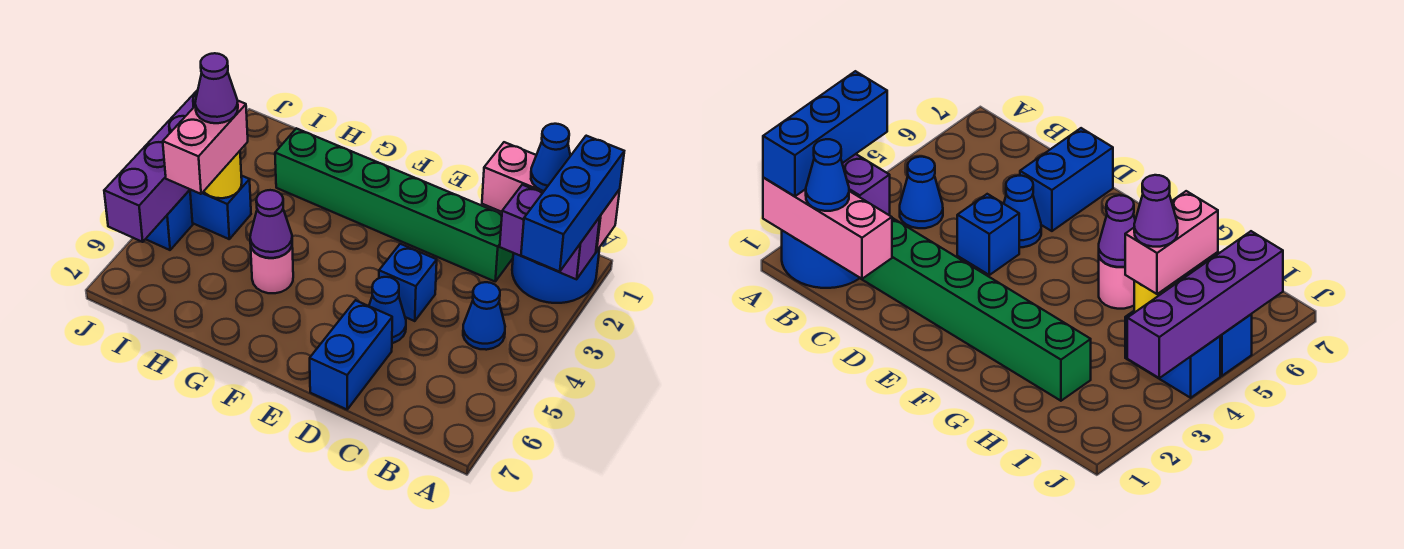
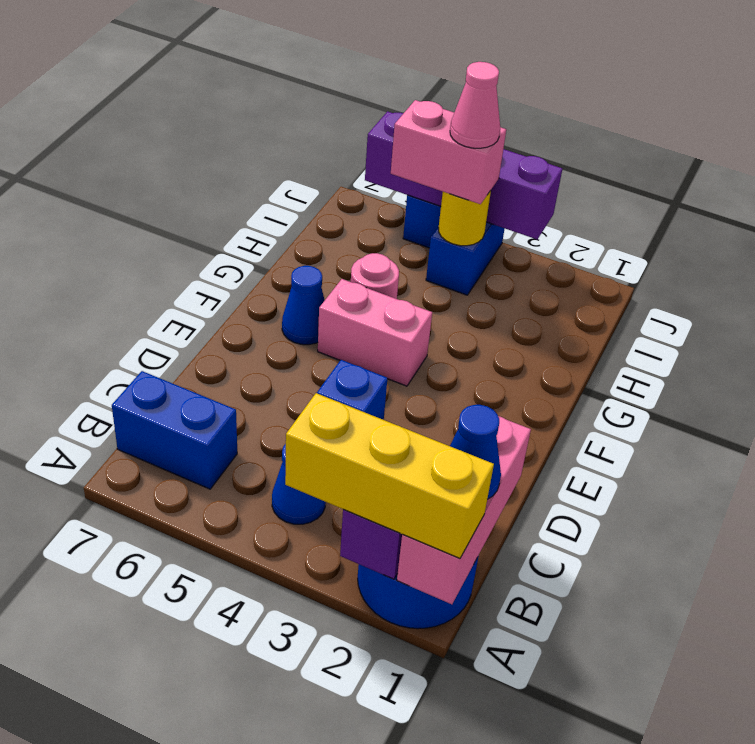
blue brick A1:A3 level 3 -> yellow brick A1:A3 level 3
green brick C2:H2 level 1 -> none
blue cone D5 level 1 -> blue cone F6 level 1
blue brick D6:D7 level 1 -> blue brick B6:B7 level 1
none -> pink brick F4:F5 level 1
purple cone G5 level 2 -> none
purple cone I4 level 4 -> pink cone I4 level 4

